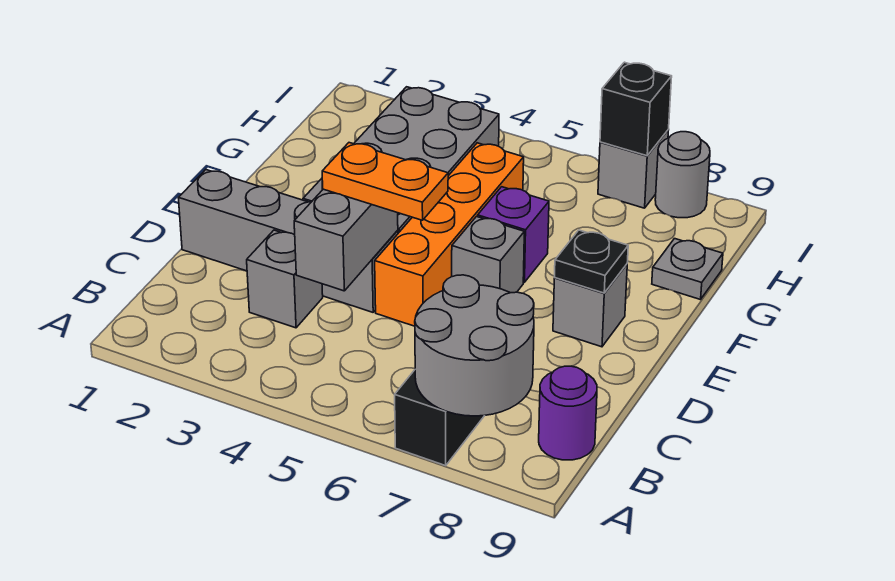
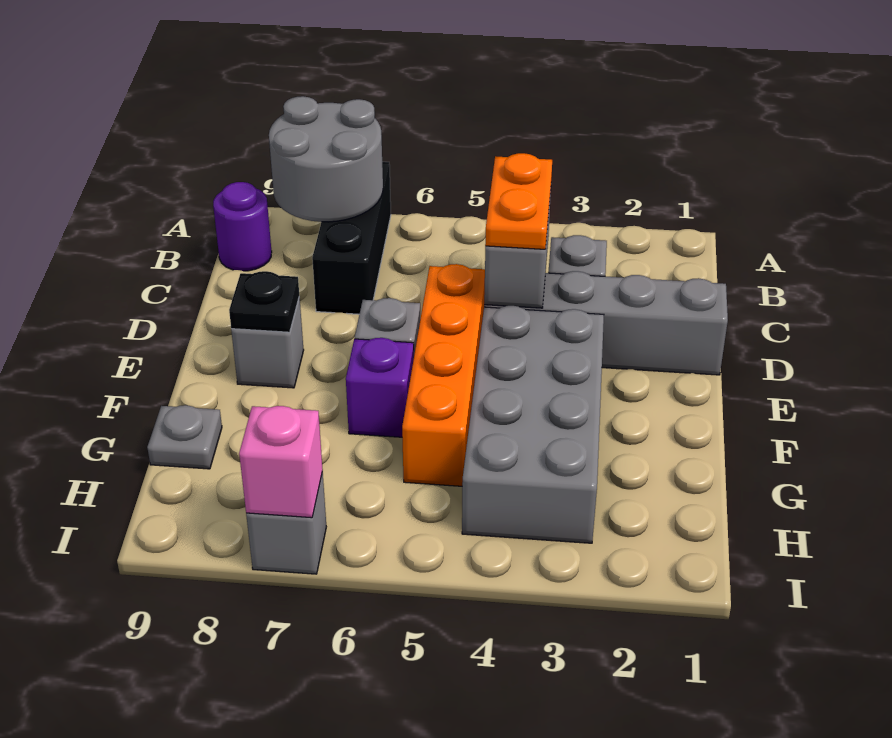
orange plate D4:D5 level 3 -> orange plate C4:D4 level 3
black brick I7 level 2 -> pink brick I7 level 2
grey round brick I8 level 1 -> none

